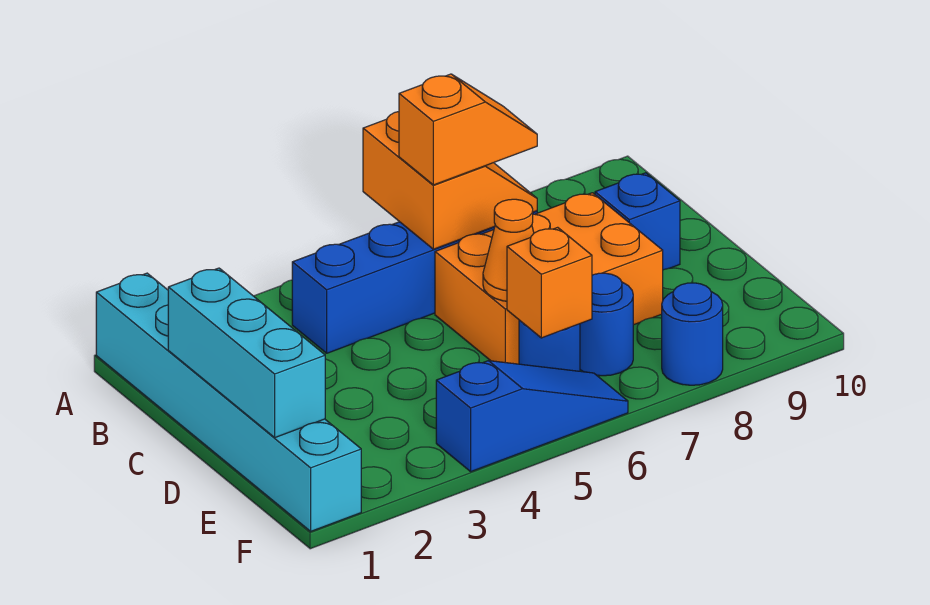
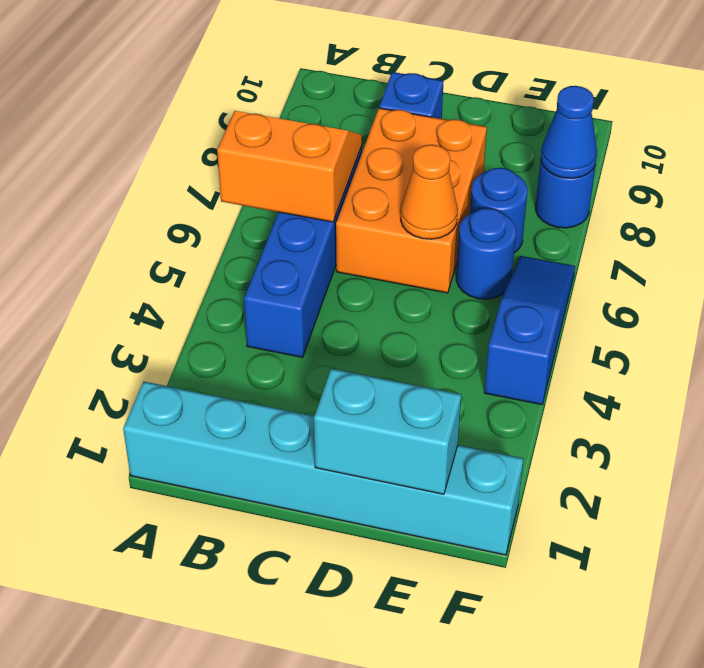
orange slope B6:B7 level 3 top 6 -> none
cyan brick C1:E1 level 2 -> cyan brick D1:E1 level 2
orange brick E6 level 2 -> none
none -> blue cone F8 level 2

